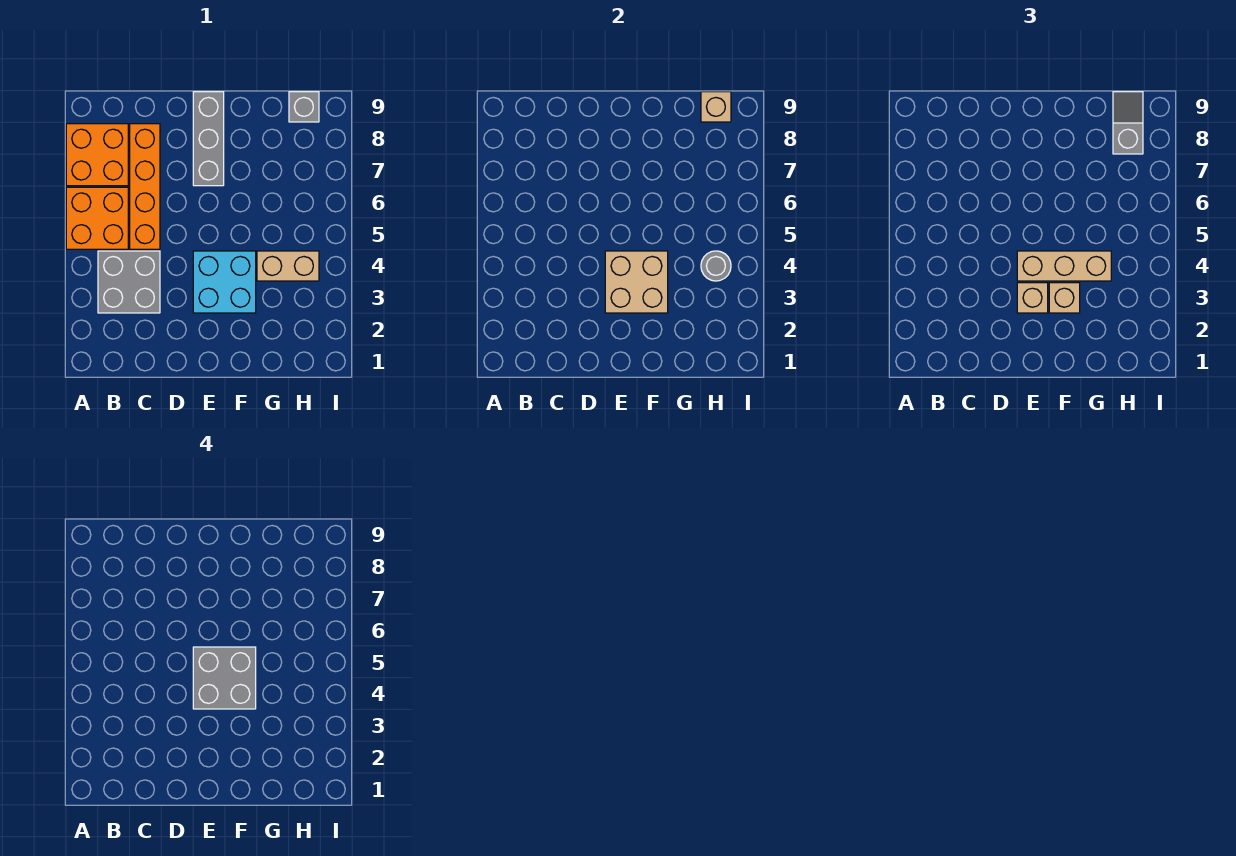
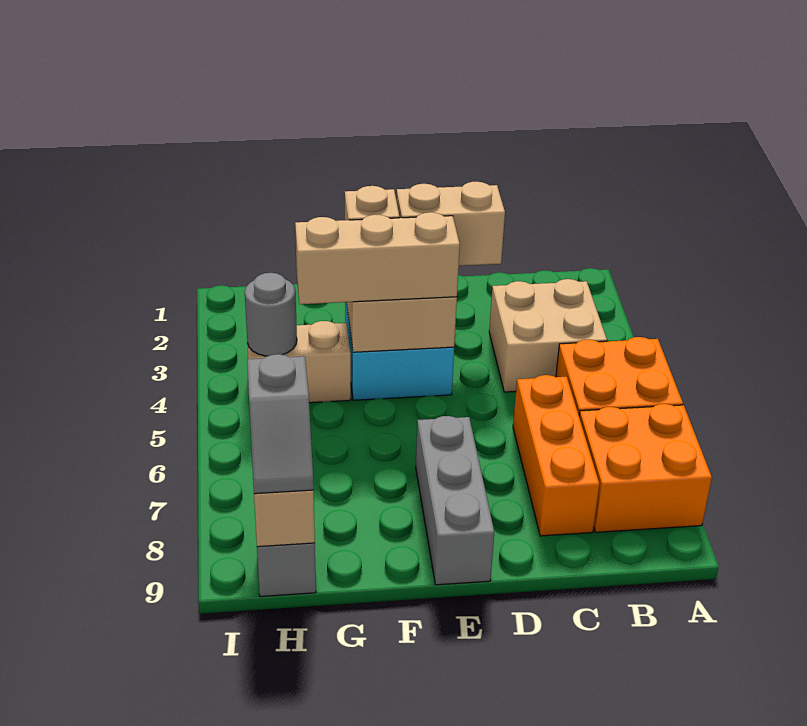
grey brick B3:C4 level 1 -> tan brick B3:C4 level 1
orange brick C5:C8 level 1 -> orange brick C6:C8 level 1
tan brick E3 level 3 -> tan brick D3:E3 level 3
grey brick E4:F5 level 4 -> none

